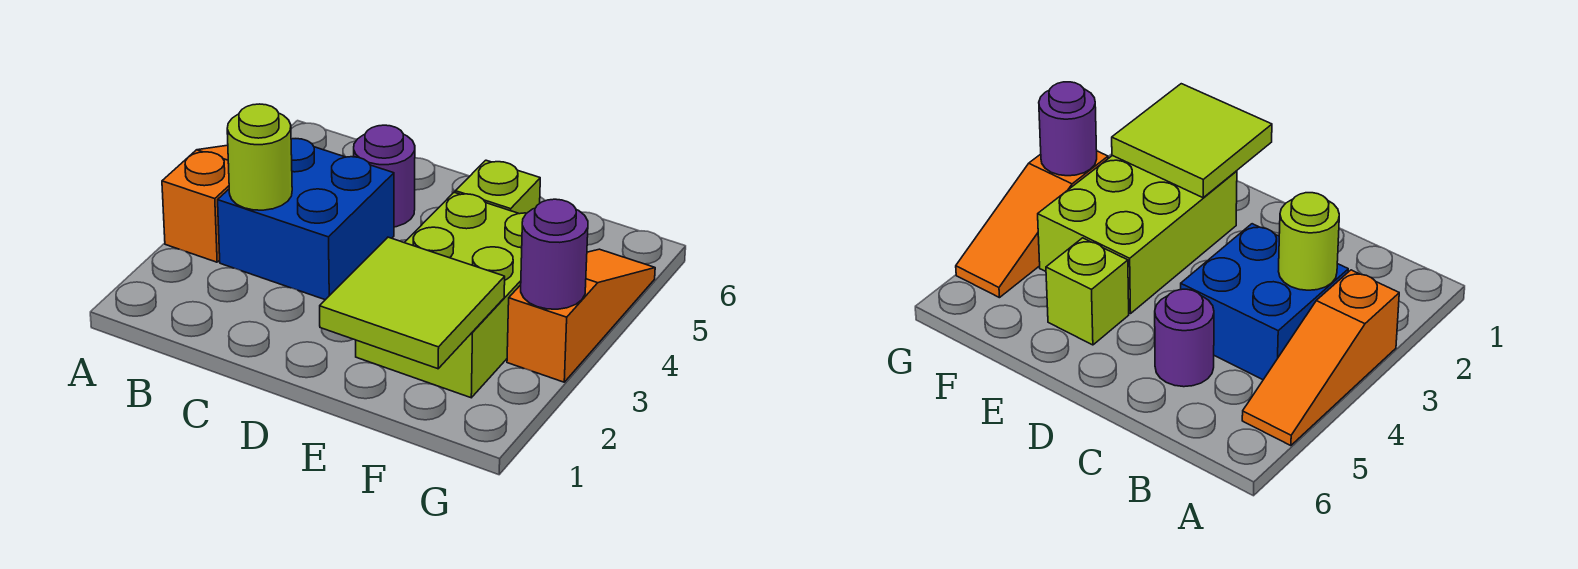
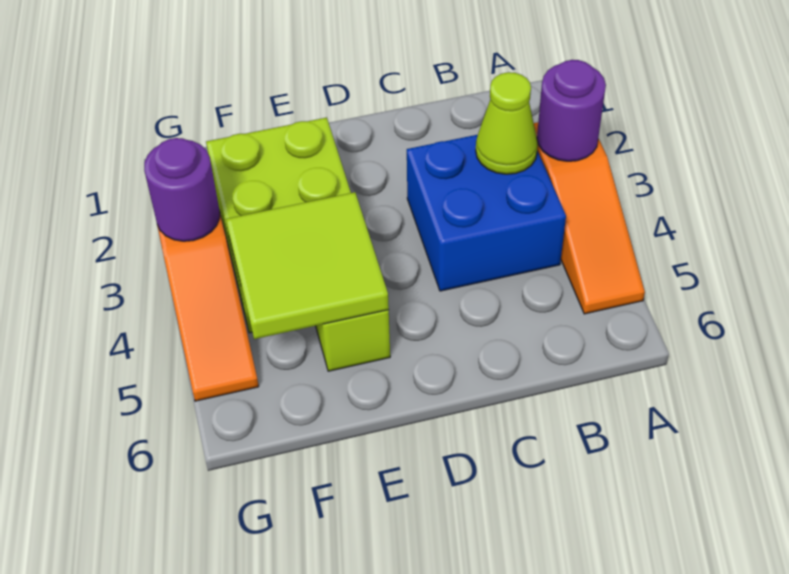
lime round brick B3 level 2 -> lime cone B3 level 2
purple round brick C5 level 1 -> purple round brick A3 level 2
lime tile E1:F2 level 2 -> lime tile E4:F5 level 2

